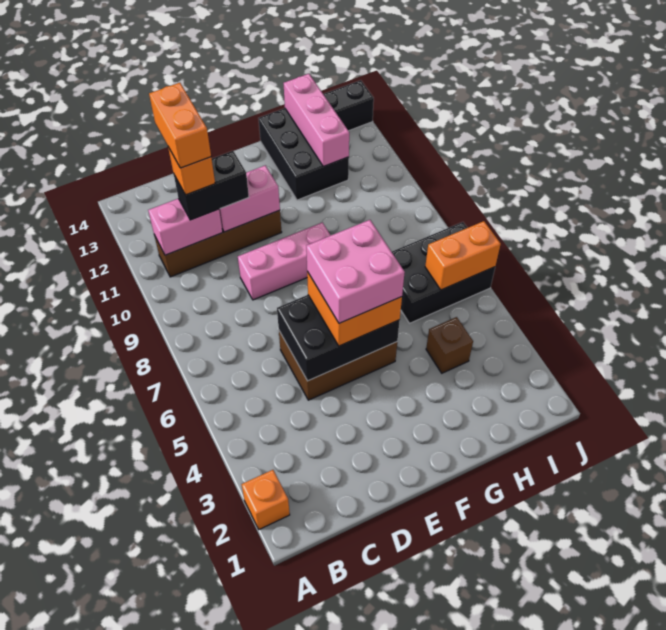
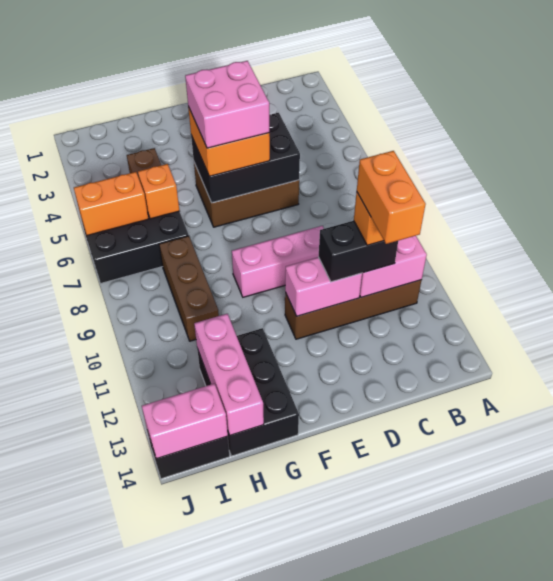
orange brick A2 level 1 -> orange brick H6 level 2
none -> brown brick H8:H10 level 1
none -> pink brick I14:J14 level 2

